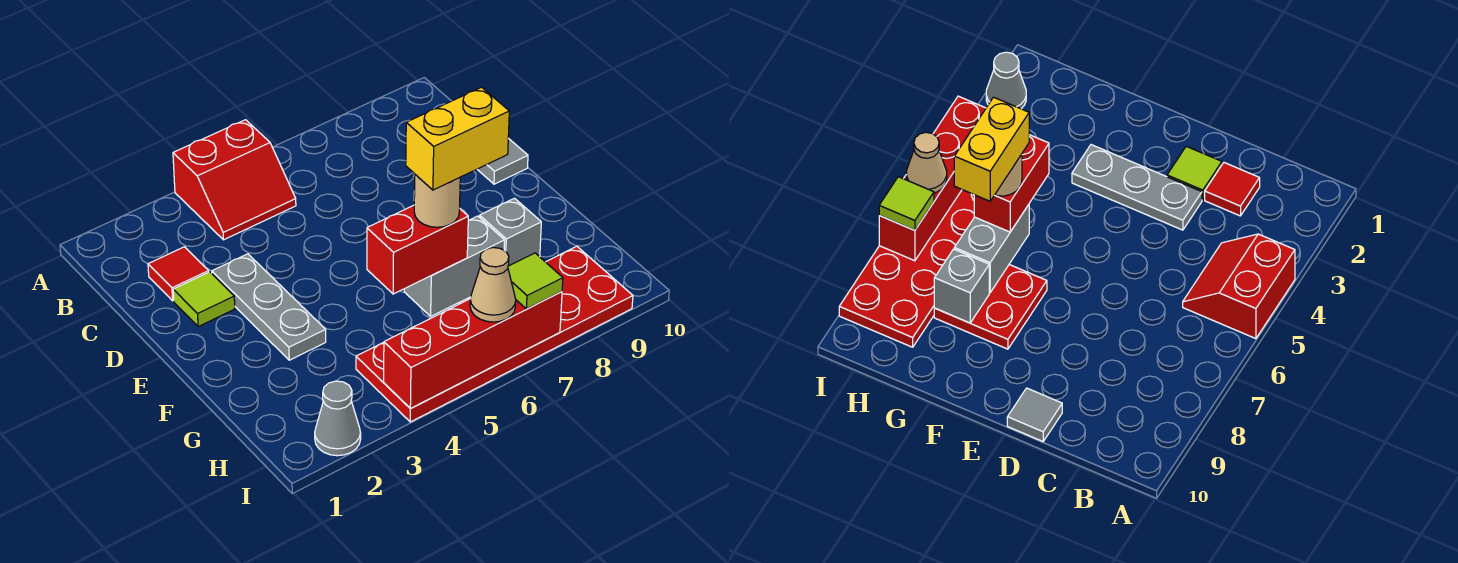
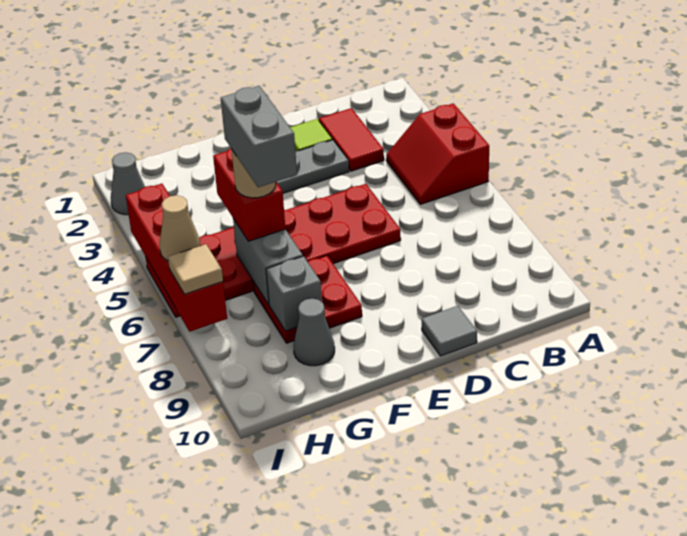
red tile C2 level 1 -> red tile C2:C3 level 1
yellow brick G6:G7 level 5 -> grey brick G6:G7 level 5
none -> grey cone G9 level 1
red plate H4:I9 level 1 -> red plate D5:I6 level 1
lime tile I7 level 3 -> tan tile I7 level 3

